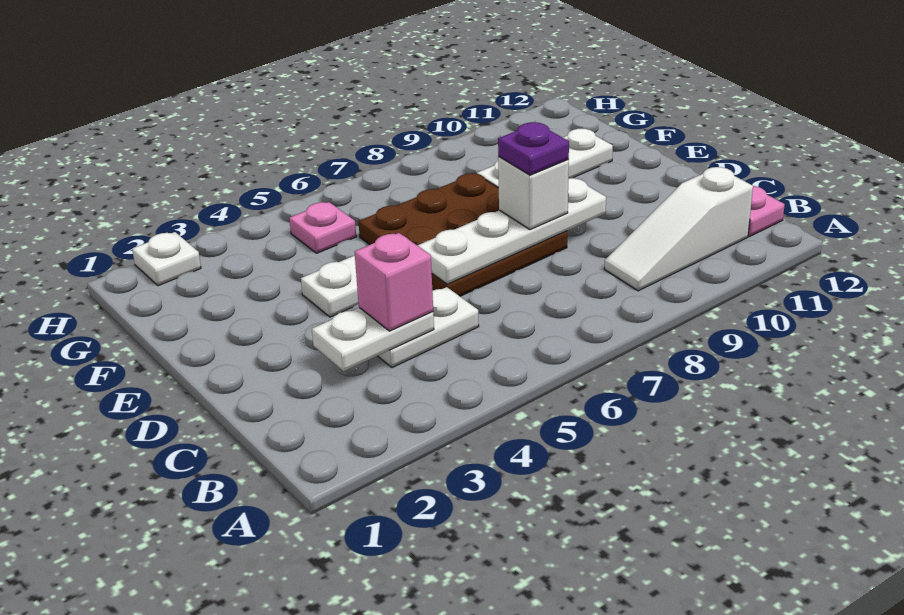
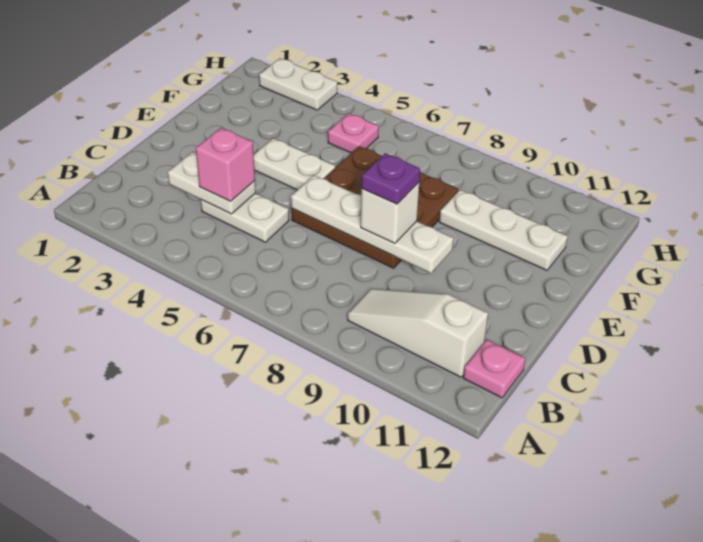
white plate H2 level 1 -> white plate H2:H3 level 1

